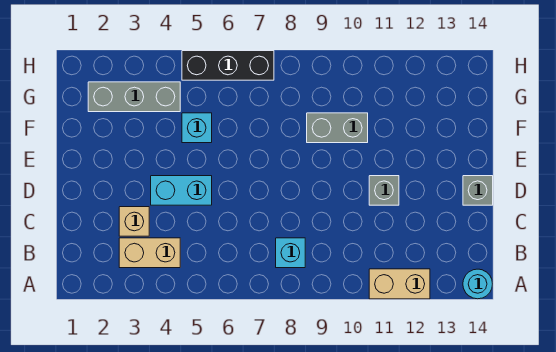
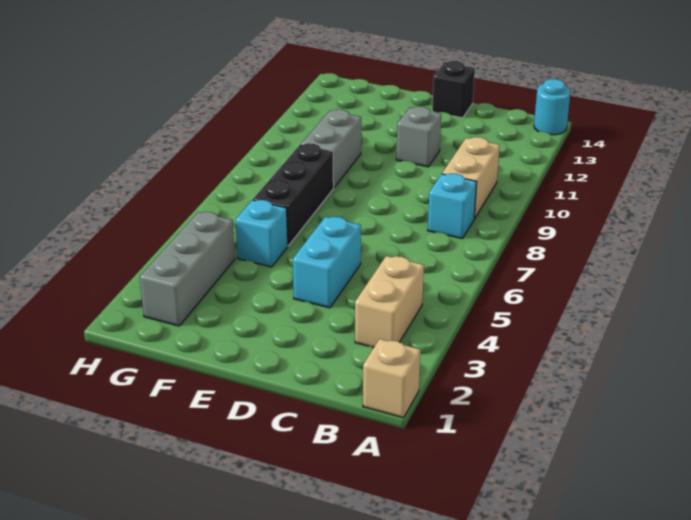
tan brick A11:A12 level 1 -> tan brick B9:B10 level 1
tan brick C3 level 1 -> tan brick A1 level 1
grey brick D14 level 1 -> black brick D14 level 1
black brick H5:H7 level 1 -> black brick F6:F8 level 1

